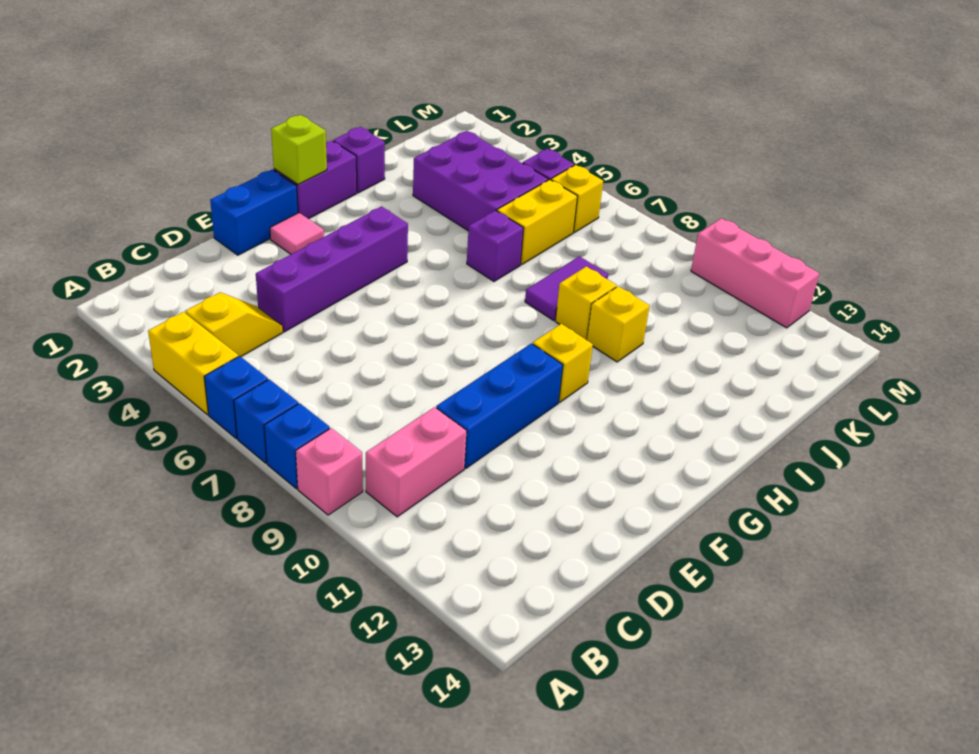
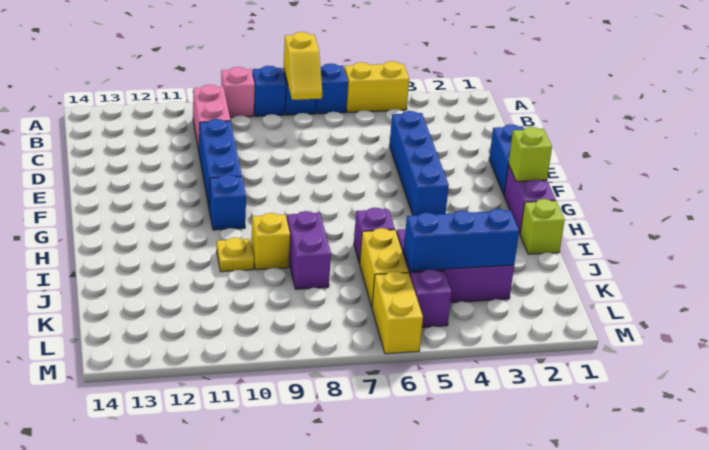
yellow slope B4:C4 level 1 top B -> yellow slope A7:B7 level 2 top A
purple brick D4:G4 level 1 -> blue brick D4:G4 level 1
pink tile F2 level 1 -> none
yellow brick G10 level 1 -> blue brick G10 level 1
purple brick I1 level 1 -> lime brick I1 level 1
purple tile I8:J8 level 1 -> purple brick I8:J8 level 1
yellow brick I10 level 1 -> yellow plate I10 level 1
none -> blue brick K3:K5 level 2
yellow brick L6 level 1 -> yellow brick L6:M6 level 1
pink brick M10:M12 level 1 -> none

